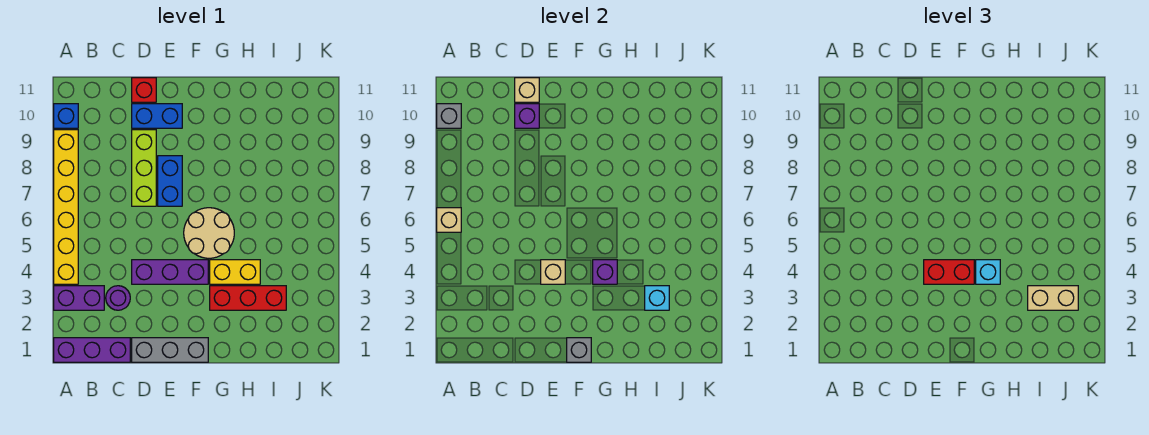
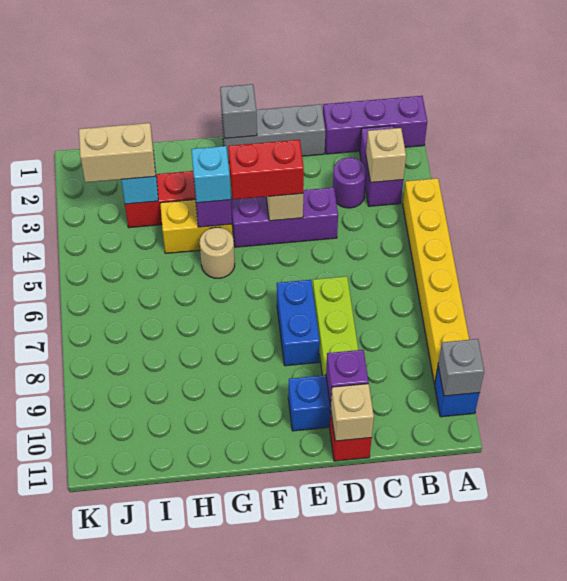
purple brick A3:B3 level 1 -> purple brick B2:B3 level 1
tan brick A6 level 2 -> tan brick B3 level 2
tan round brick F5:G6 level 1 -> tan round brick G5 level 1

